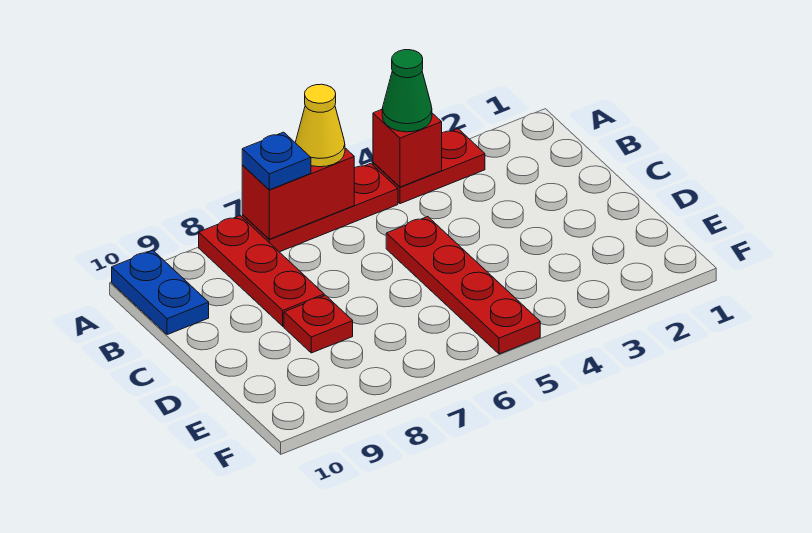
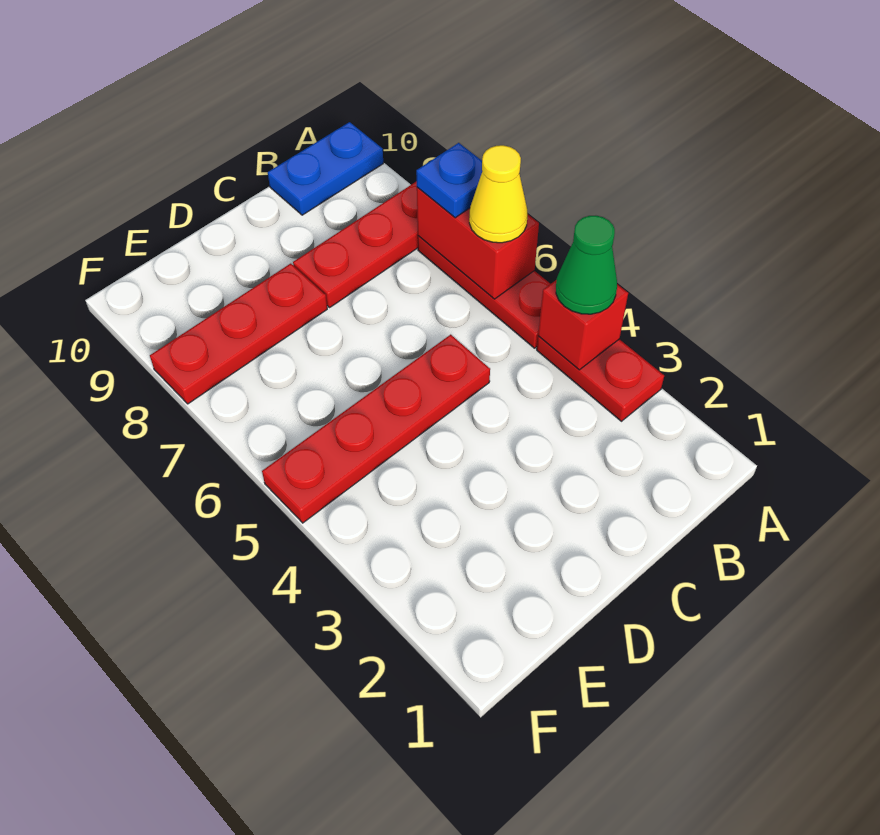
red plate D8 level 1 -> red plate D8:F8 level 1

